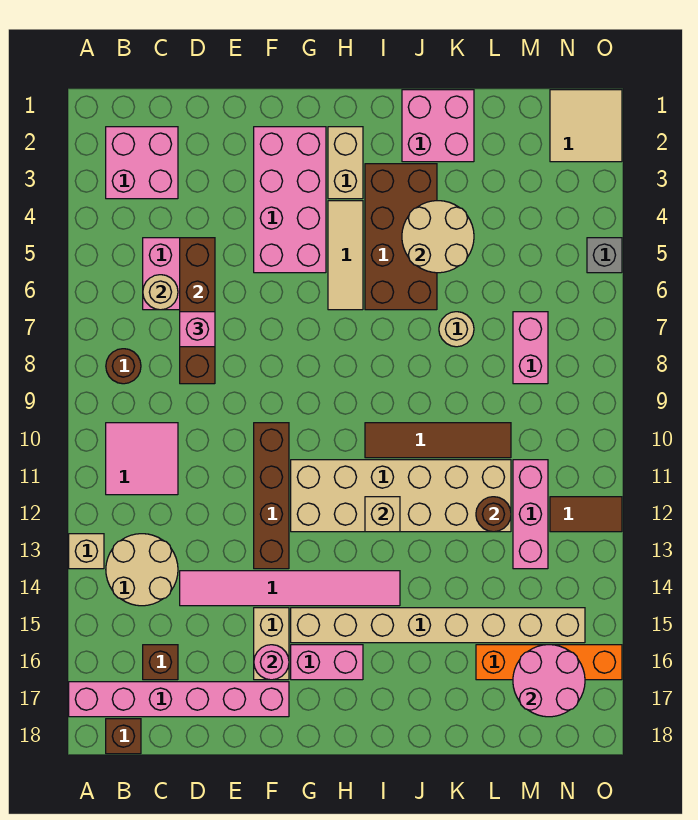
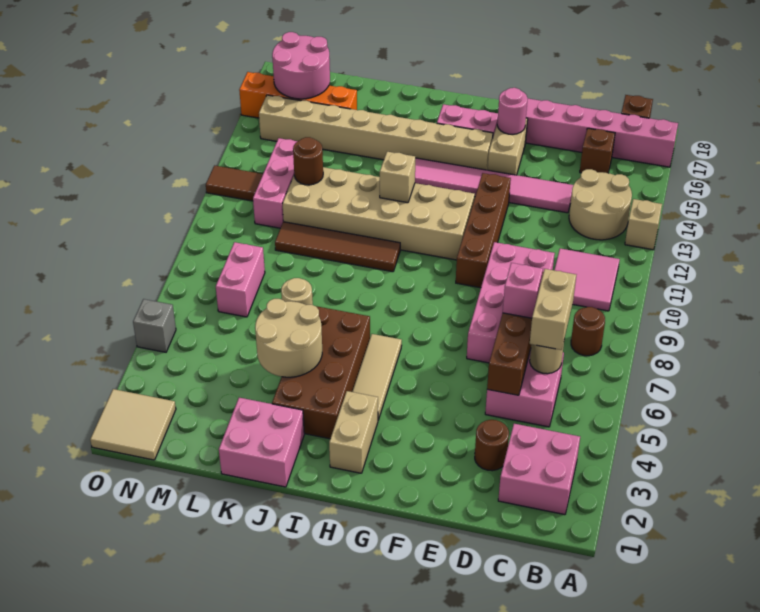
none -> tan brick C6:C7 level 3
none -> brown round brick D3 level 1
pink brick F2:G5 level 1 -> pink brick D7:E10 level 1

